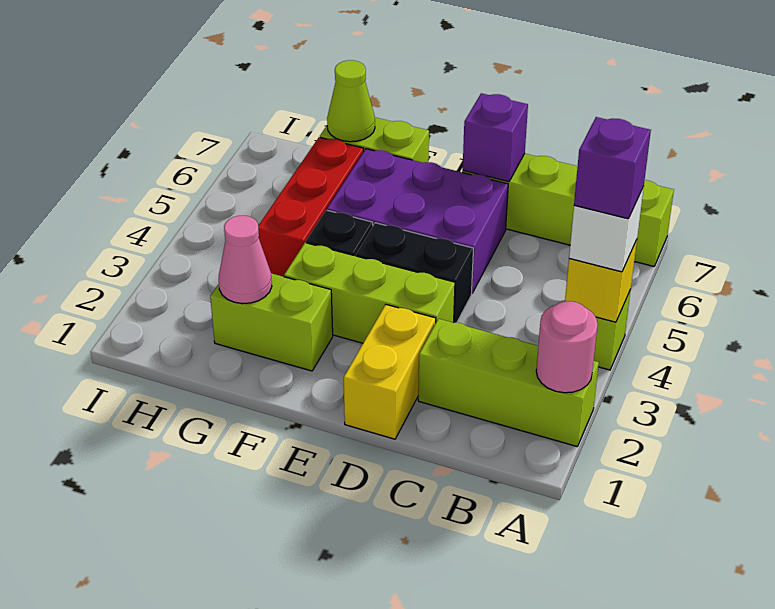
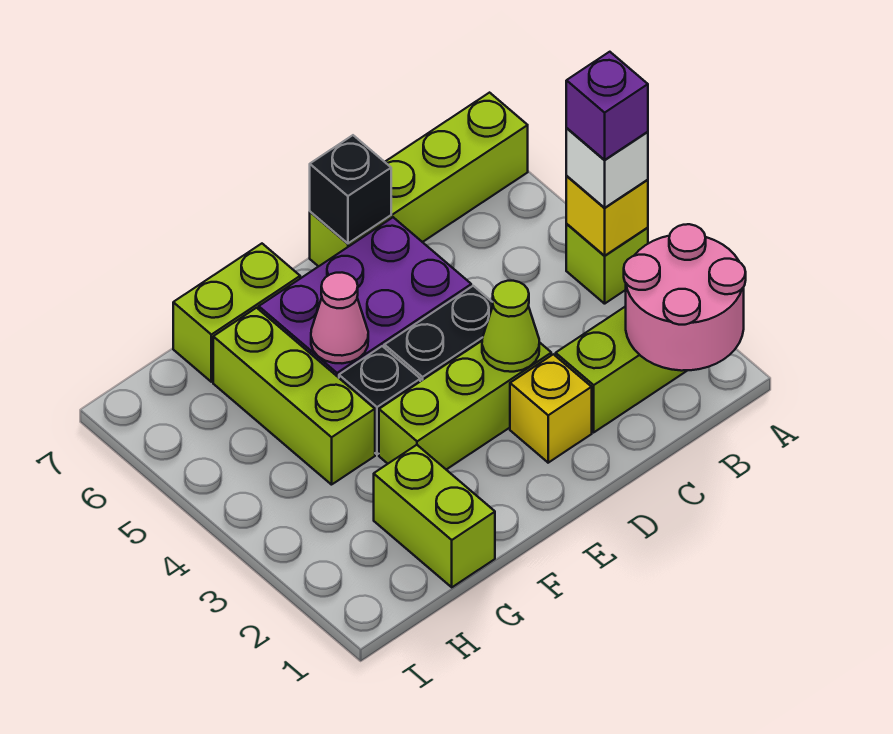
pink round brick A2 level 2 -> pink round brick A1:B2 level 2
yellow brick D1:D2 level 1 -> yellow brick D2 level 1
purple brick D7 level 2 -> black brick D7 level 2
lime brick F2:G2 level 1 -> lime brick G1:G2 level 1
pink cone G2 level 2 -> pink cone F5 level 2
red brick G4:G6 level 1 -> lime brick G4:G6 level 1
lime cone G7 level 2 -> lime cone D3 level 2

